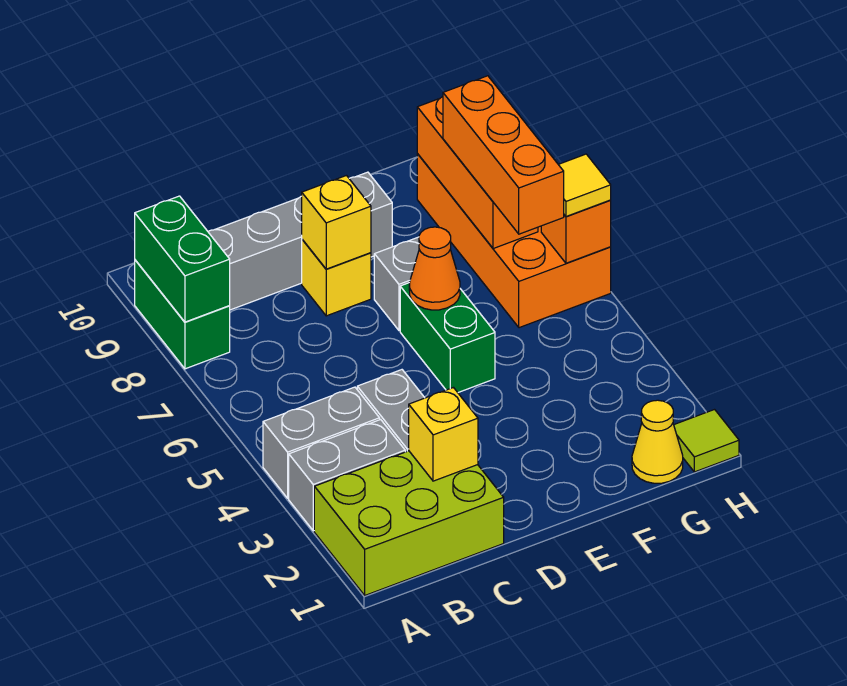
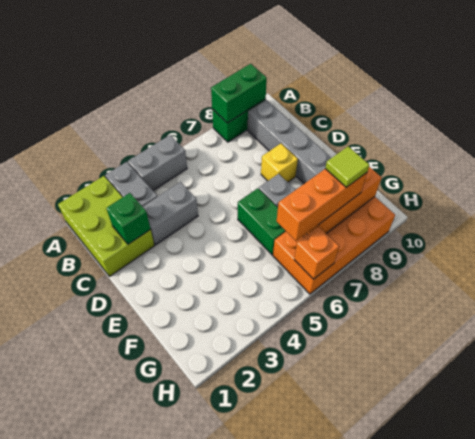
grey brick A4:B4 level 1 -> grey brick A4:A5 level 1
yellow brick C2 level 2 -> green brick C2 level 2
yellow brick D8 level 2 -> none
green brick E5:E6 level 1 -> green brick E6:F6 level 1
orange cone E6 level 2 -> none
yellow cone G1 level 1 -> none
lime tile H1 level 1 -> lime tile G8 level 4
yellow tile H6 level 3 -> none

